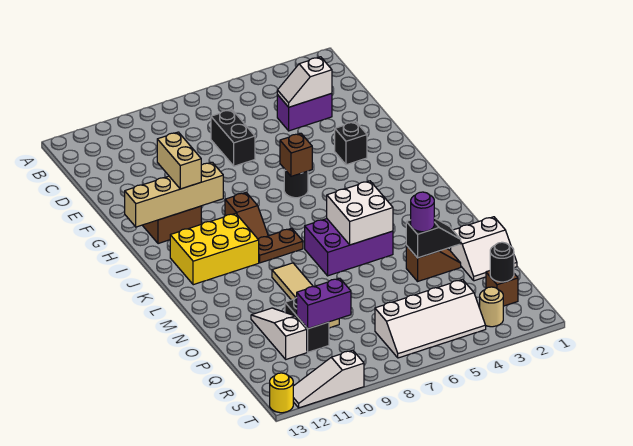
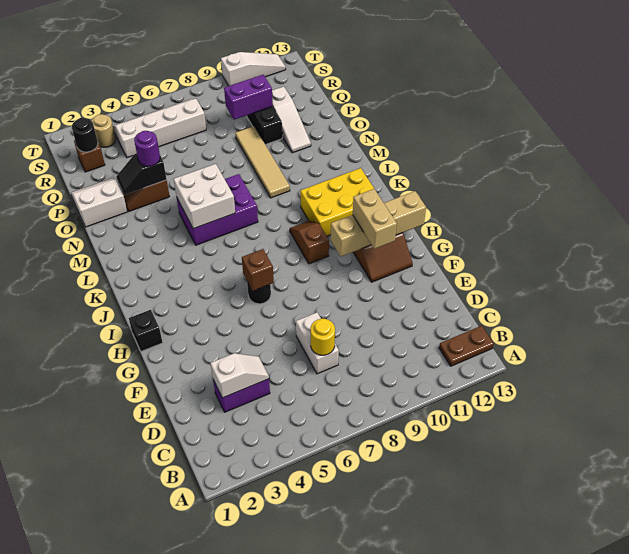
black brick D7:E7 level 1 -> white brick D7:E7 level 1
black brick G3 level 1 -> black brick H1 level 1
brown plate K8:K9 level 1 -> brown plate B12:B13 level 1
yellow round brick T13 level 1 -> yellow round brick D7 level 2

